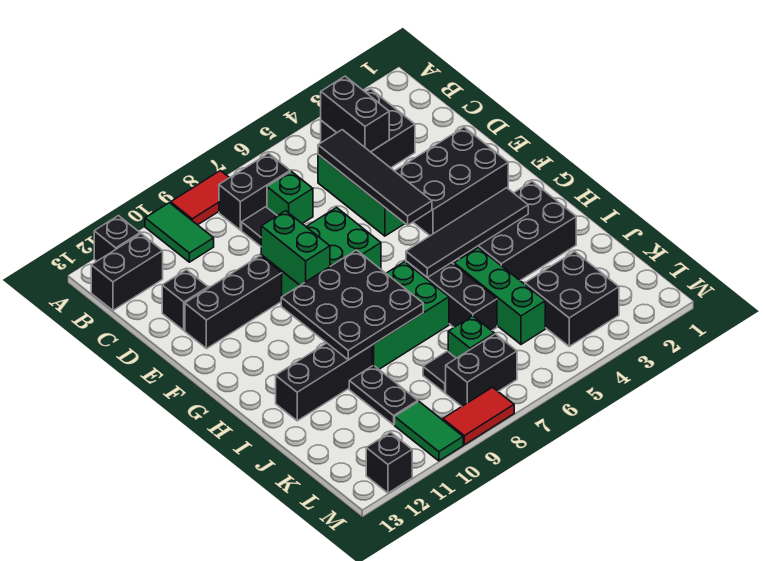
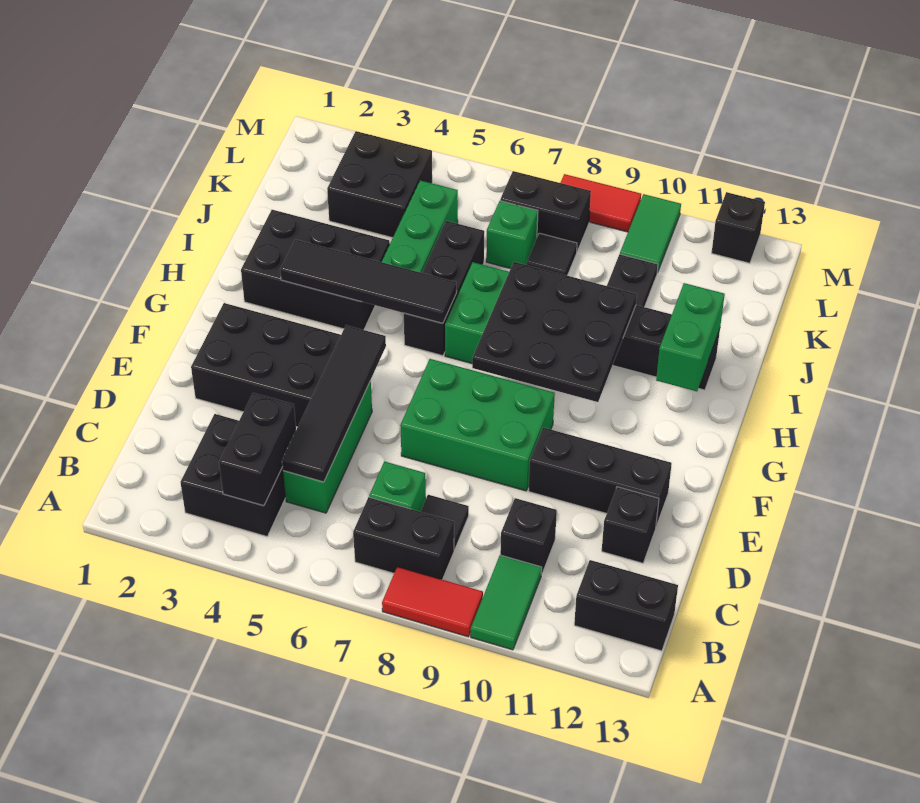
black brick A12 level 1 -> black brick C10 level 1
green brick E9:F9 level 2 -> green brick H12:I12 level 2

